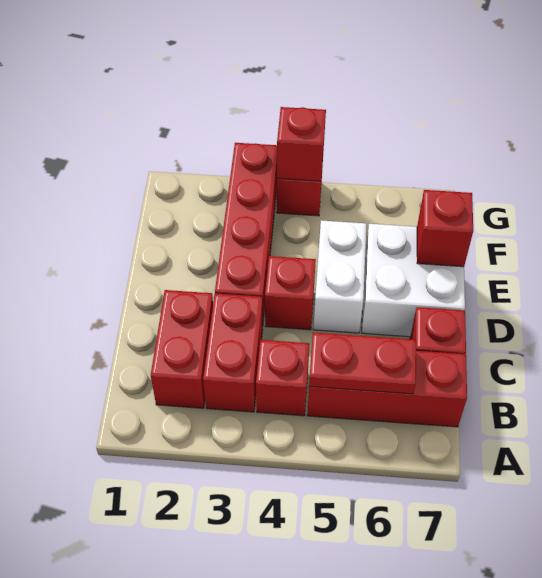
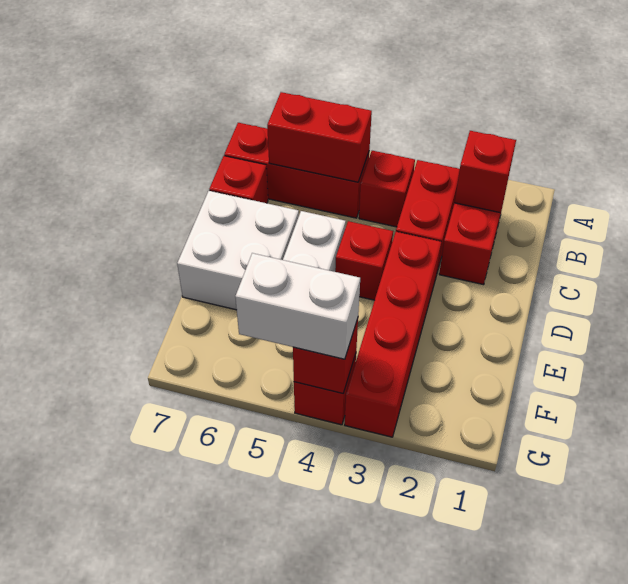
red plate B5:B6 level 2 -> red brick B5:B6 level 2
red brick E7 level 2 -> red brick B2 level 2
none -> white brick G4:G5 level 3

